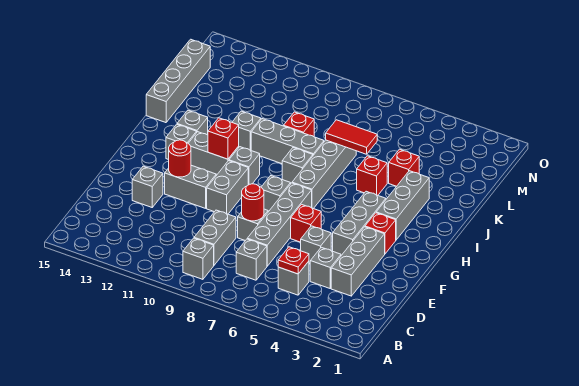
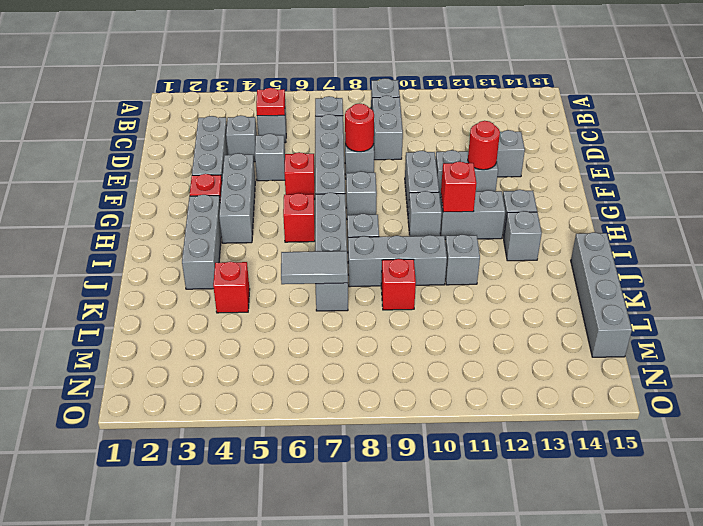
red brick J5 level 1 -> red brick H6 level 1
red tile K6:K7 level 2 -> grey tile K6:K7 level 2

